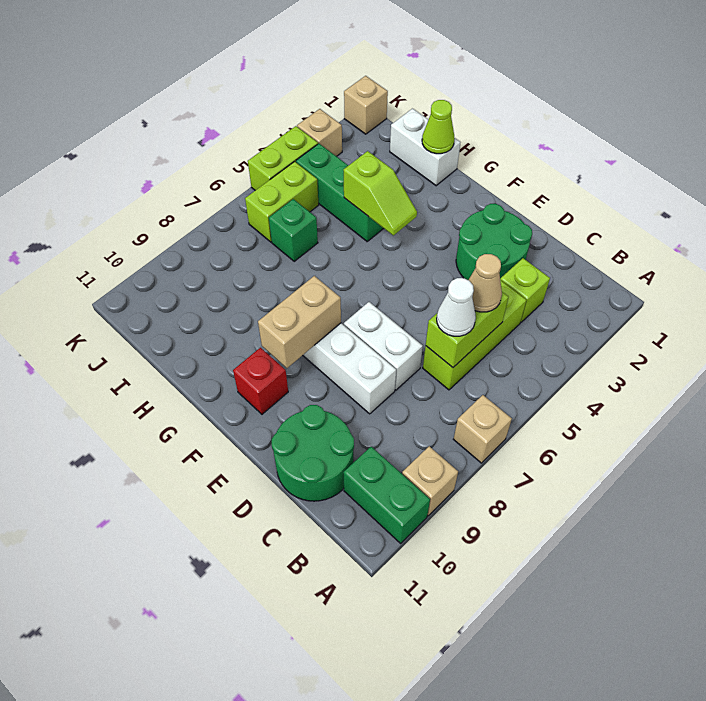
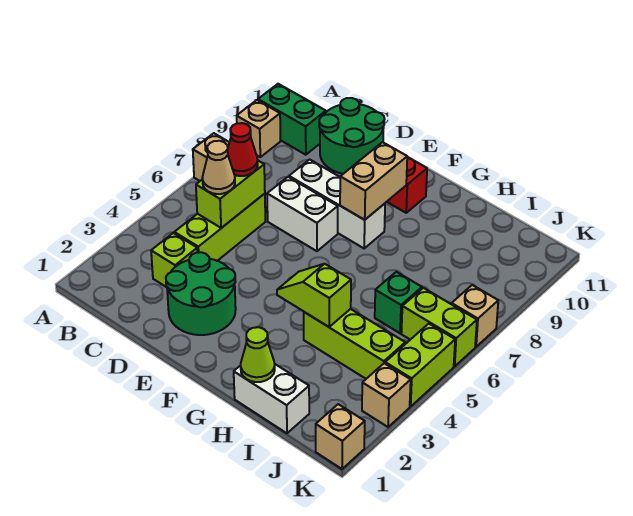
white cone C6 level 3 -> red cone C6 level 3
green brick H4:J4 level 1 -> lime brick H4:J4 level 1
lime brick J5:J6 level 1 -> lime brick J6:K6 level 1
none -> tan brick K7 level 1

